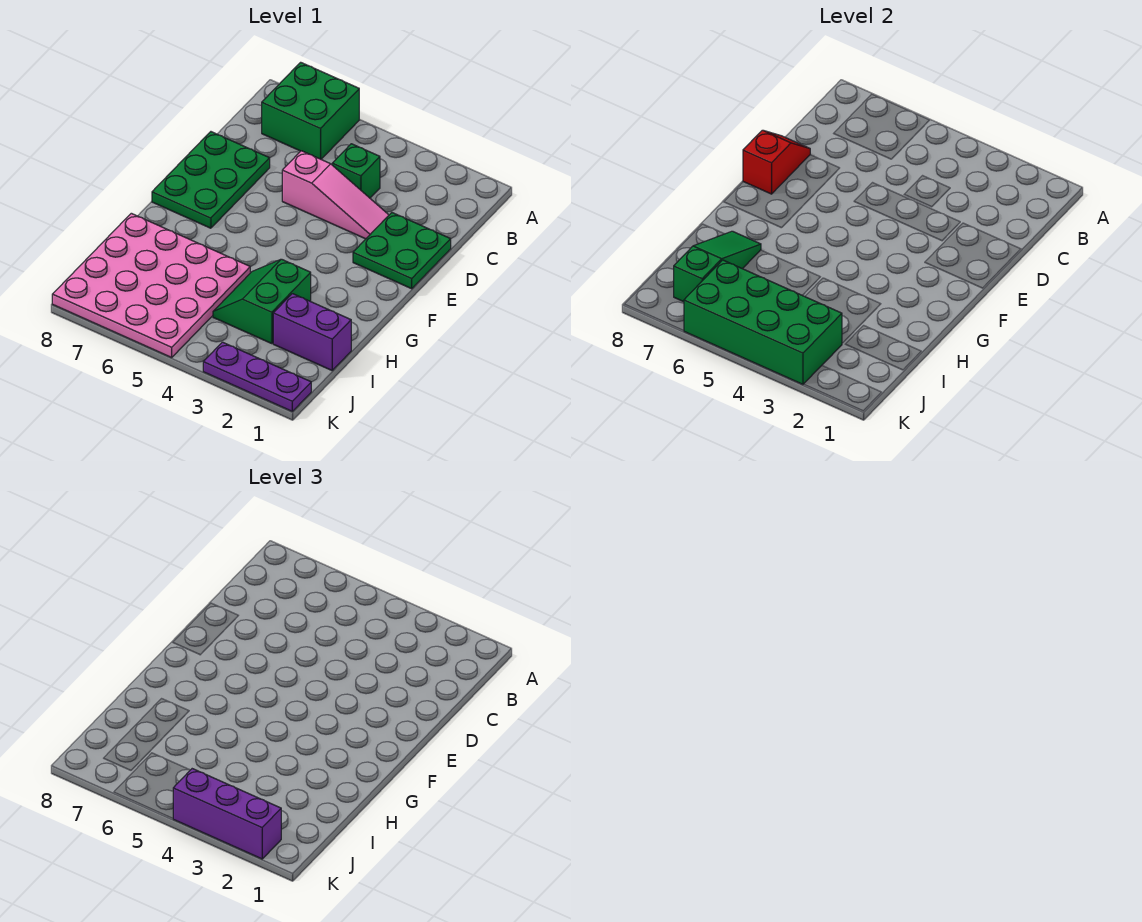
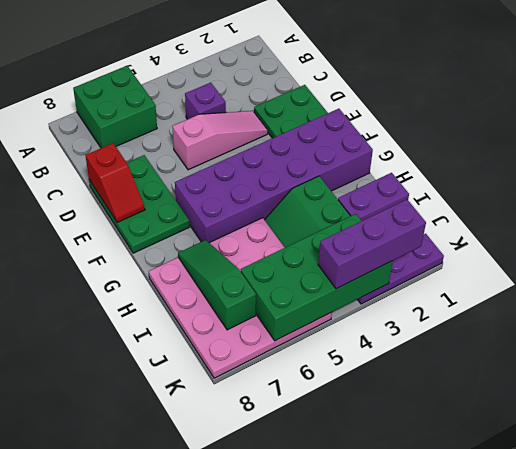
green brick C4 level 1 -> purple brick C4 level 1
red slope D8:E8 level 2 top E -> red slope D8:E8 level 2 top D
none -> purple brick F1:G6 level 1

